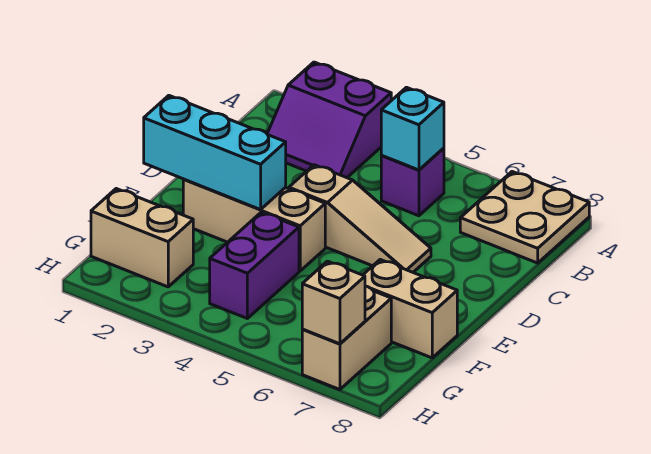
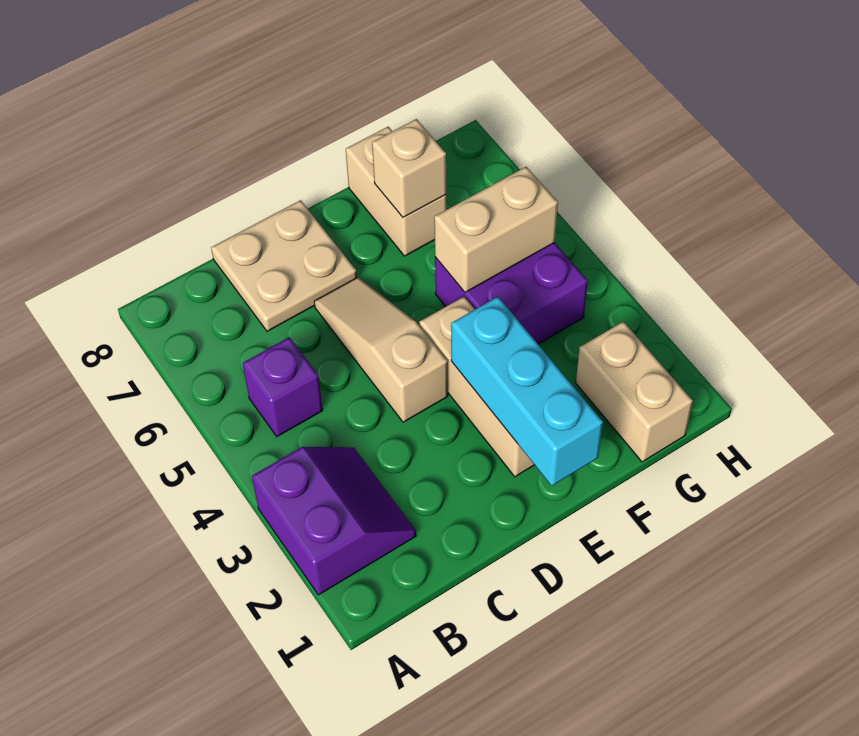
tan plate A7:B8 level 1 -> tan plate C7:D8 level 1
cyan brick B5 level 2 -> none
purple brick F4:G4 level 1 -> purple brick F4:G5 level 1
tan brick G7:H7 level 1 -> tan brick F5:G5 level 2
tan brick H7 level 2 -> tan brick F7 level 2

